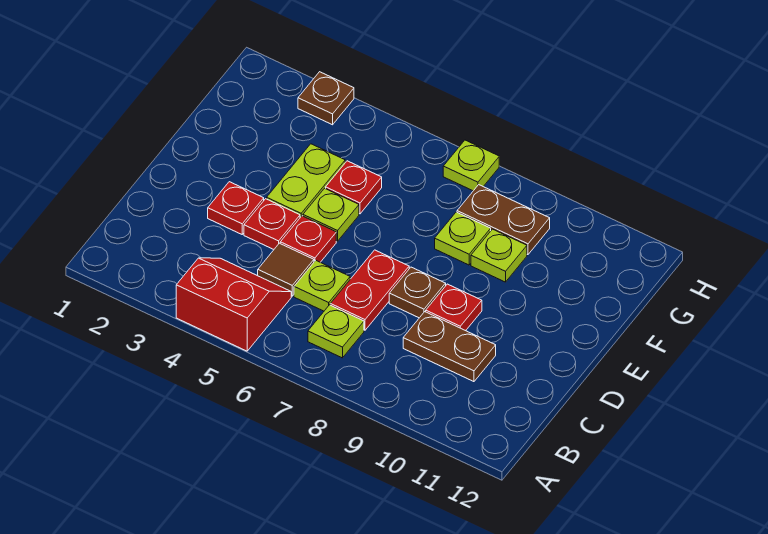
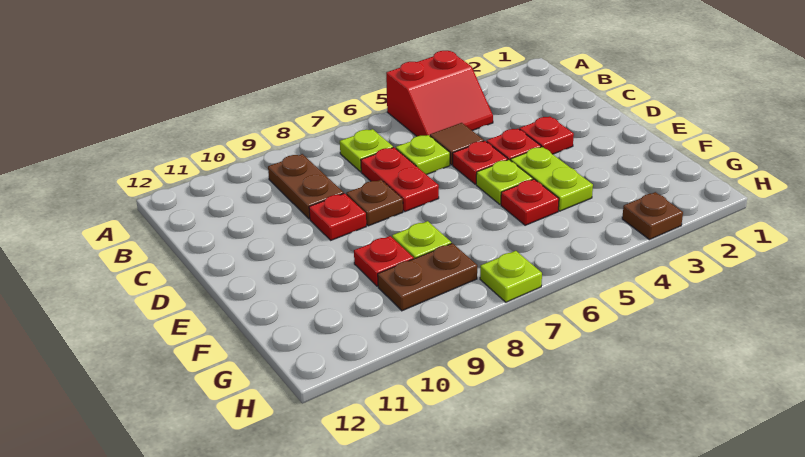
brown plate C9:C10 level 1 -> brown plate B9:C9 level 1
lime plate F9 level 1 -> red plate F9 level 1

